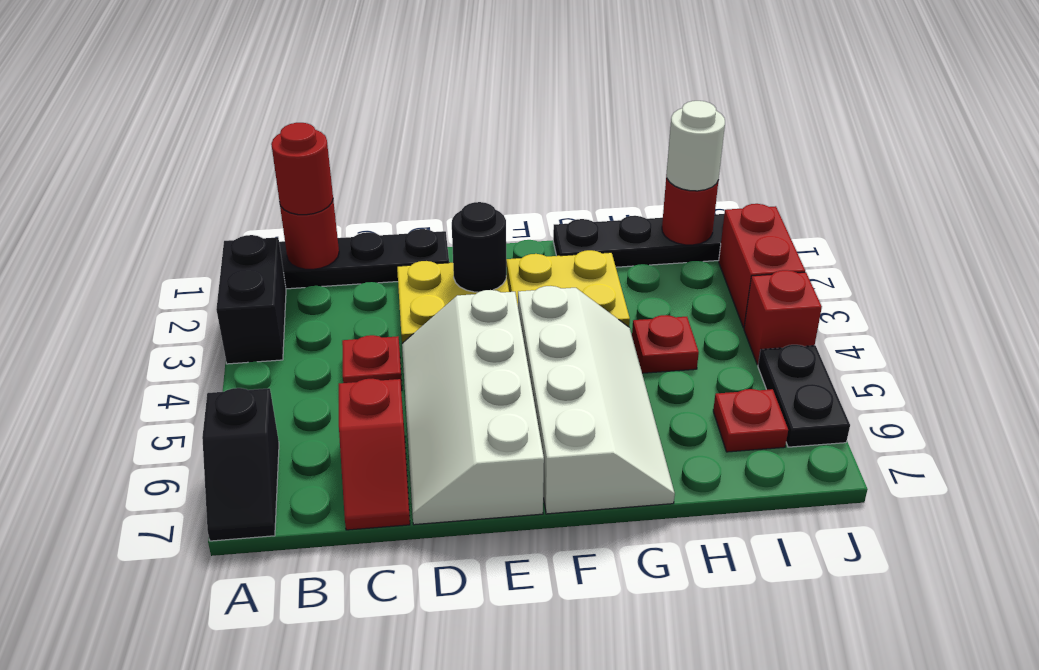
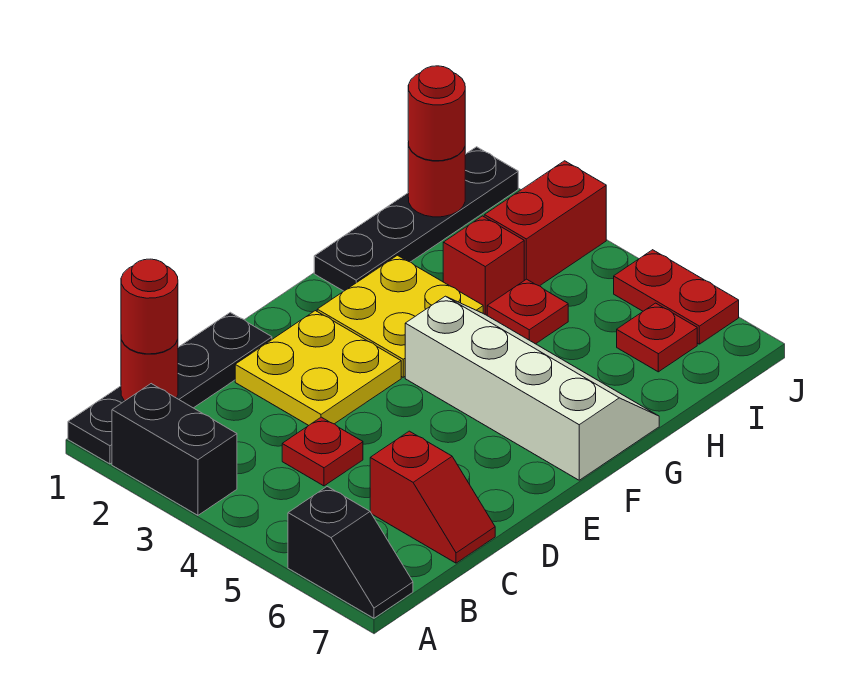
white slope D4:E7 level 1 top E -> none
black round brick E2 level 2 -> none
white round brick I1 level 3 -> red round brick I1 level 3
red brick J2:J3 level 1 -> red brick I3:J3 level 1
red brick J4 level 1 -> red brick H3 level 1
black plate J5:J6 level 1 -> red plate J5:J6 level 1

